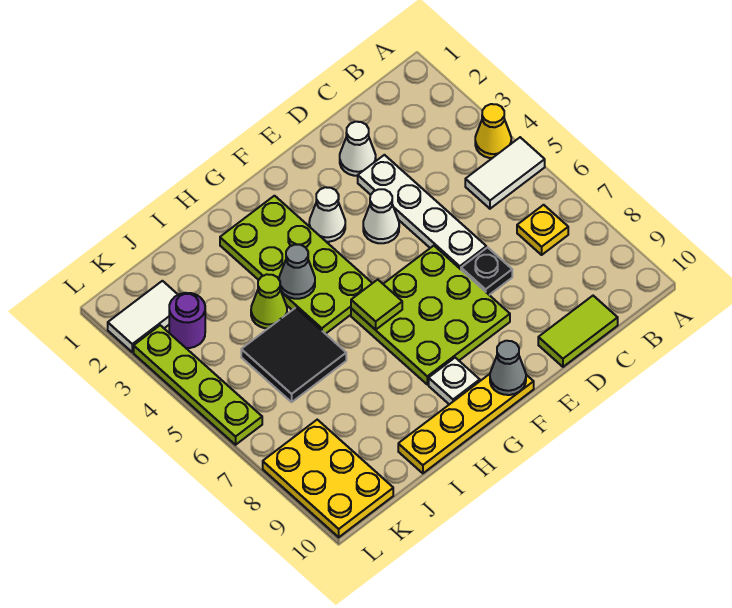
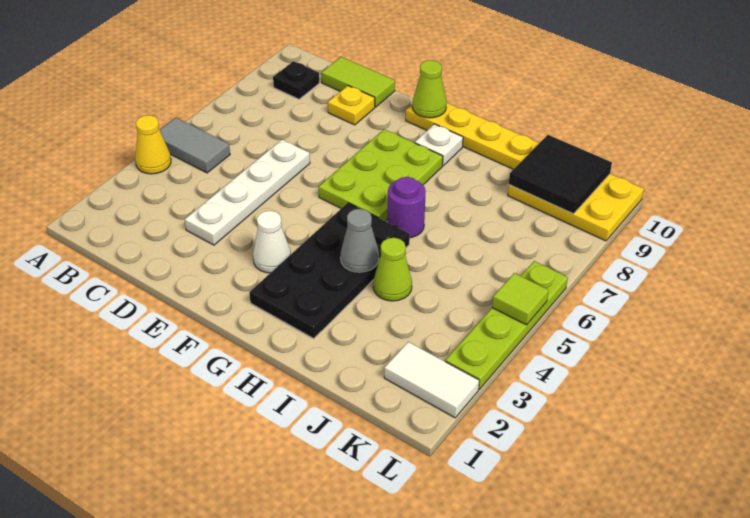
white tile A5:B5 level 1 -> grey tile A5:B5 level 1
yellow plate B7 level 1 -> yellow plate D9 level 1
white cone D2 level 1 -> none
black plate D7 level 1 -> black plate B9 level 1
white cone E4 level 1 -> none
lime plate E6:G8 level 1 -> lime plate F6:G8 level 1
grey cone F10 level 2 -> lime cone F10 level 2
lime plate G2:H5 level 1 -> black plate G2:H5 level 1
lime tile G6 level 2 -> lime tile L5 level 2
black tile I5:J6 level 1 -> black tile J9:K10 level 2
purple round brick K3 level 1 -> purple round brick H6 level 1
yellow plate K8:L10 level 1 -> yellow plate J9:L10 level 1

